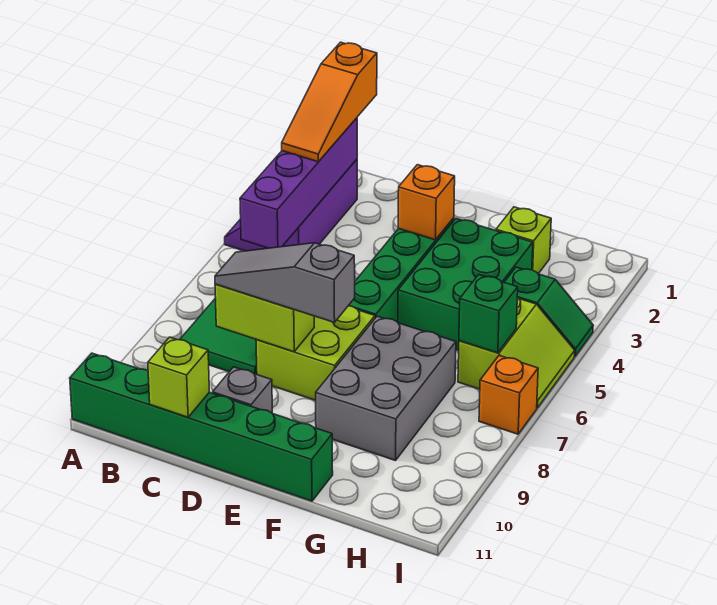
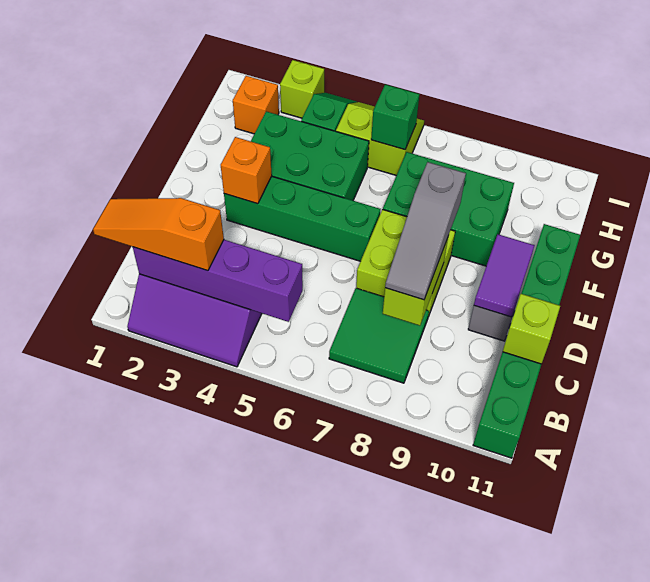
orange slope B1:B3 level 3 top 1 -> orange slope B1:B3 level 3 top 3
none -> purple tile D10:E10 level 2
grey brick F7:G9 level 1 -> green brick F7:G9 level 1
lime brick G2 level 1 -> lime brick I3 level 1
orange brick I7 level 1 -> orange brick H2 level 1

